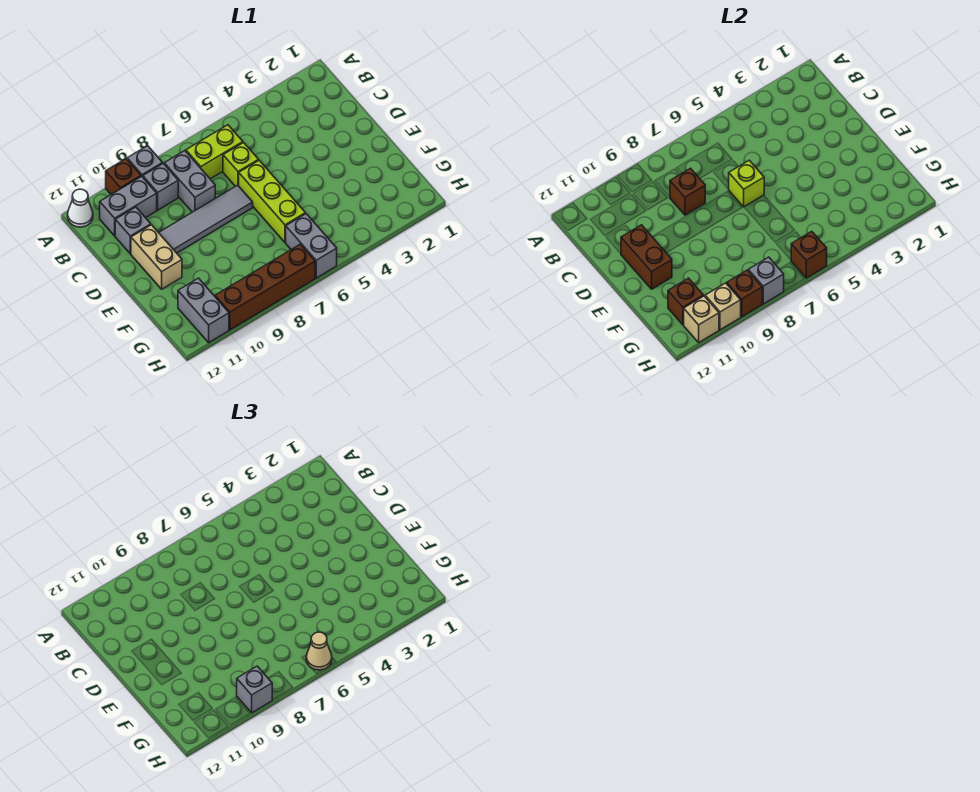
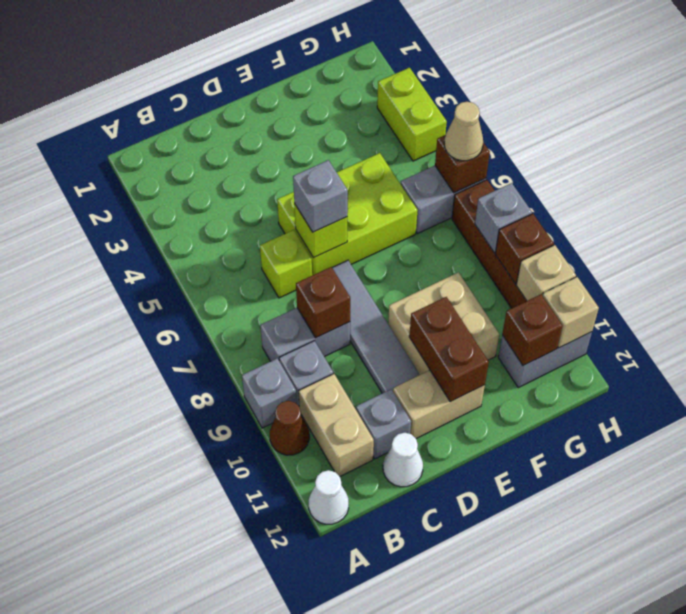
brown brick A10 level 1 -> brown cone A10 level 1
lime brick B6:B7 level 1 -> lime brick H3:H4 level 1
grey brick B10:B11 level 1 -> tan brick B10:B11 level 1
none -> white cone C12 level 1
lime brick D6:F6 level 1 -> lime brick D5:F6 level 1
brown brick D11:E11 level 2 -> brown brick E10:E11 level 2
none -> tan brick E9:F10 level 1
grey brick H9 level 3 -> grey brick D6 level 3

